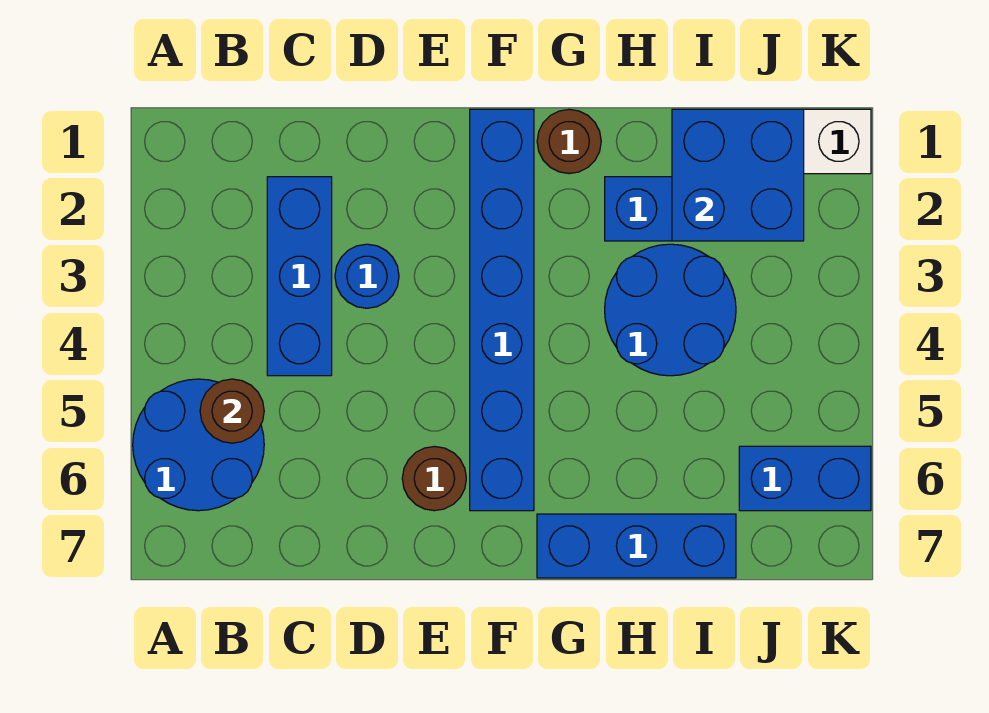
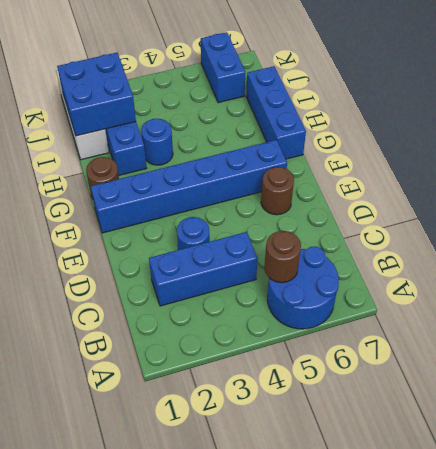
blue round brick H3:I4 level 1 -> blue round brick H3 level 1

